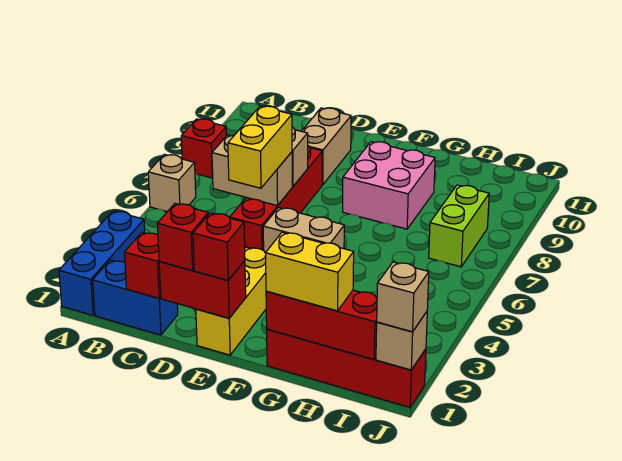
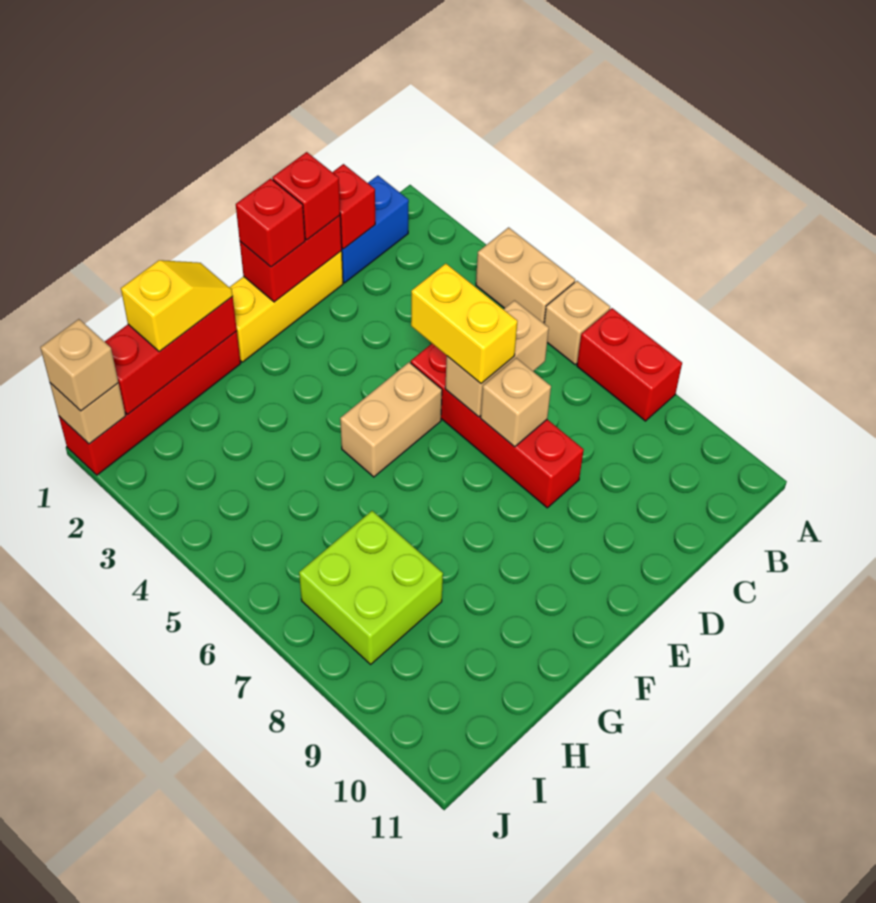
blue brick A1:A3 level 1 -> none
red brick A8 level 1 -> red brick A7:A8 level 1
tan brick D9:D10 level 1 -> tan brick A4:A5 level 1
yellow brick E1:E3 level 1 -> yellow brick D1:F1 level 1
pink brick F8:G9 level 1 -> none
yellow brick G1:H1 level 3 -> yellow slope G1:H1 level 3 top H
lime brick I7:I8 level 1 -> lime brick H7:I8 level 1

